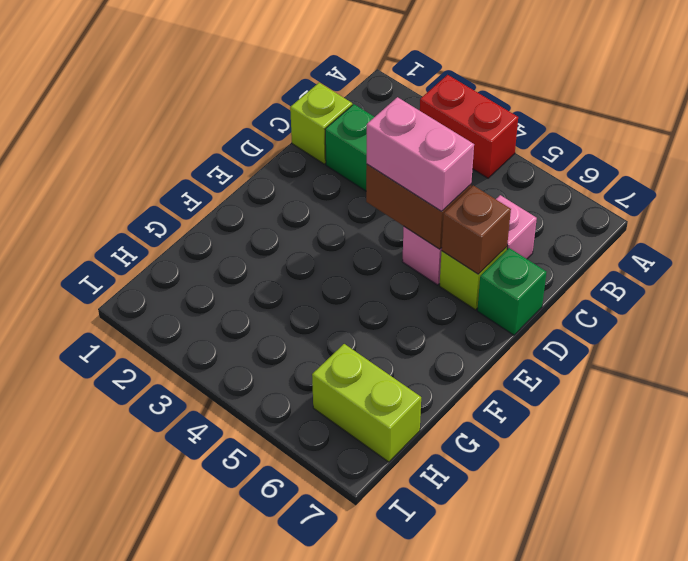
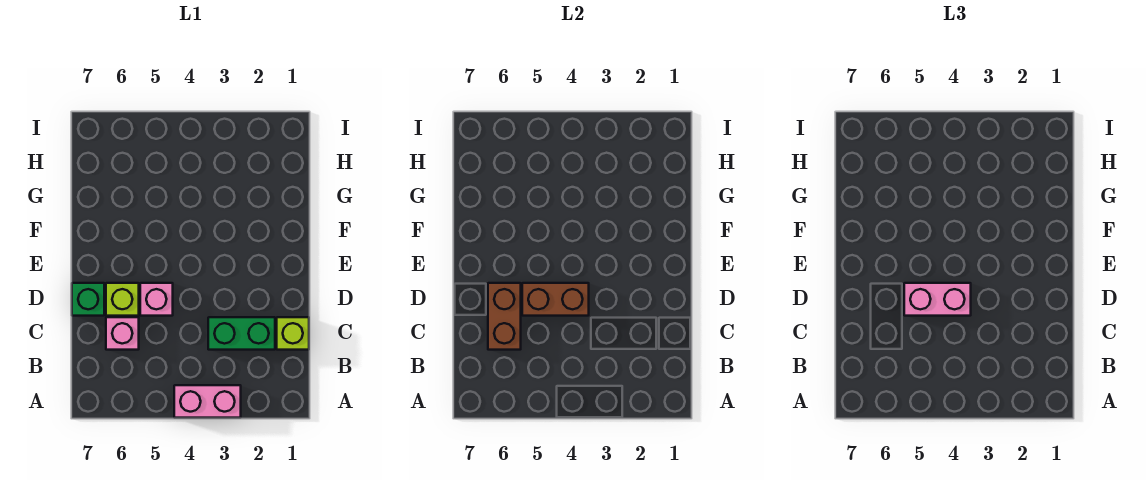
red brick A3:A4 level 1 -> pink brick A3:A4 level 1
brown brick D6 level 2 -> brown brick C6:D6 level 2
lime brick H6:H7 level 1 -> none

